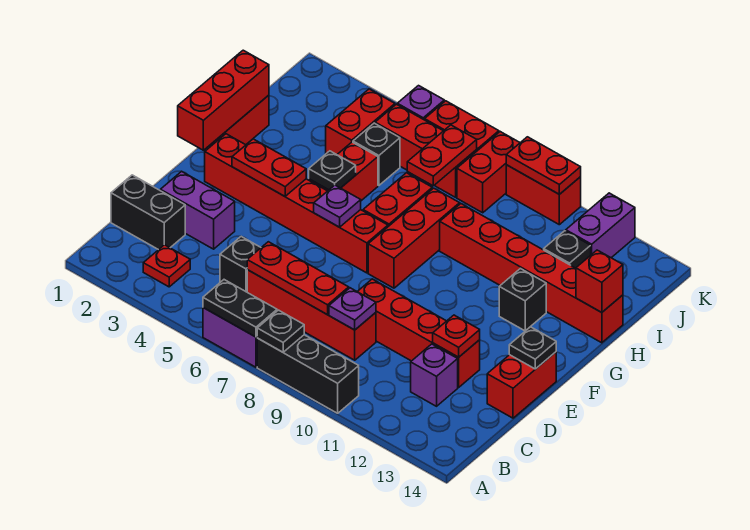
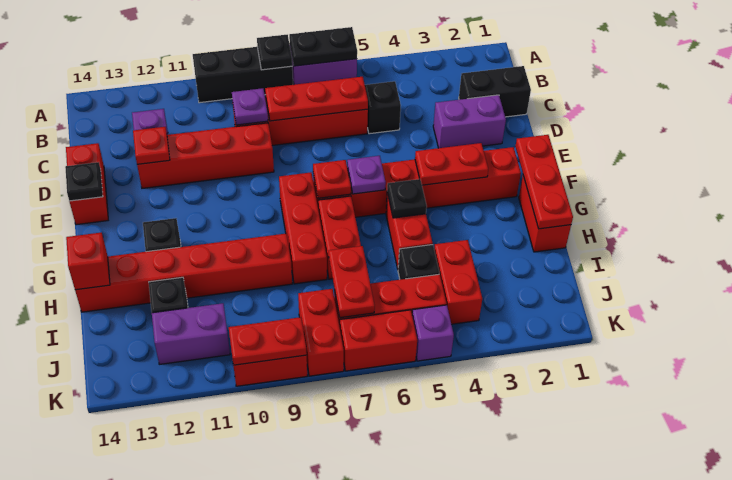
red plate B3 level 1 -> red plate F7 level 2
red brick F1:H1 level 2 -> red plate F1:H1 level 2
purple brick J12:K12 level 1 -> purple brick J11:J12 level 1

